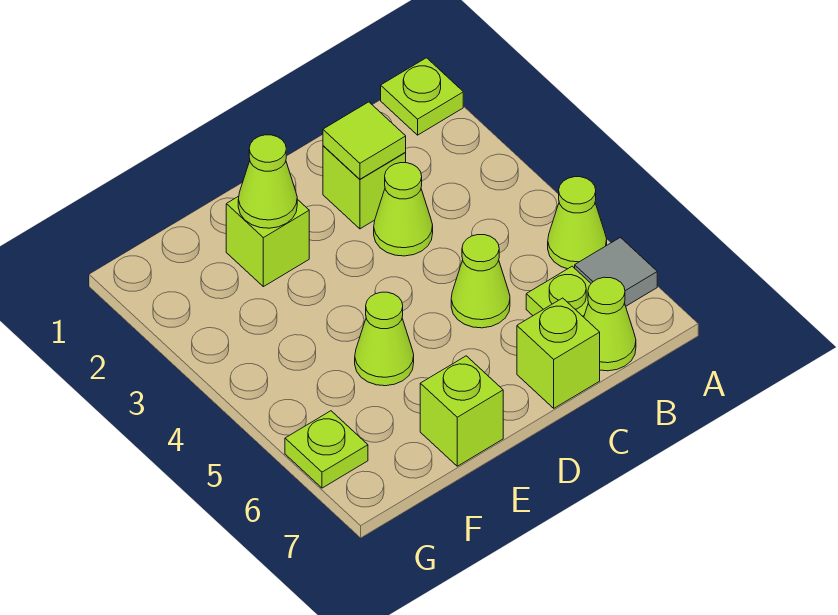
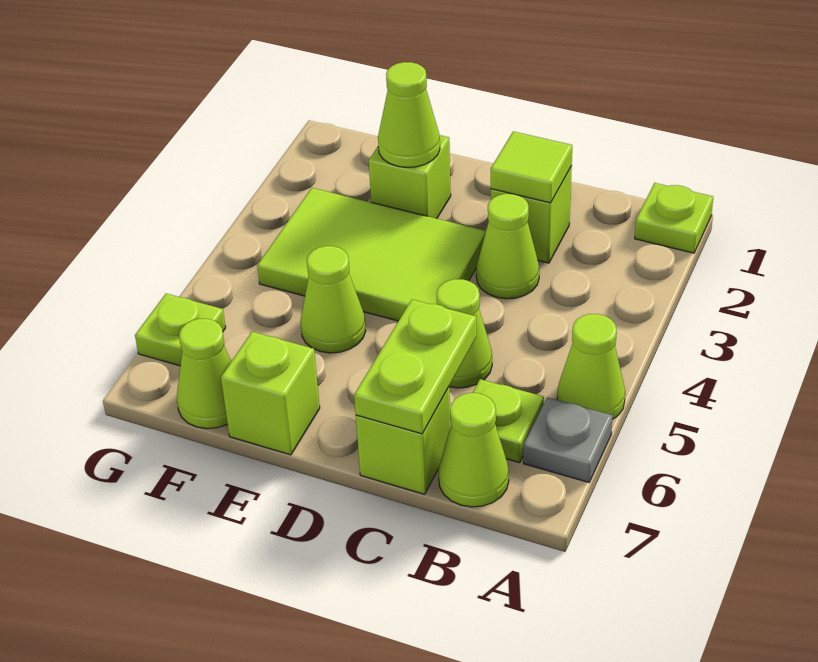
grey tile A6 level 1 -> grey plate A6 level 1
none -> lime plate C6:C7 level 2
none -> lime tile D3:F4 level 1
none -> lime cone F7 level 1

